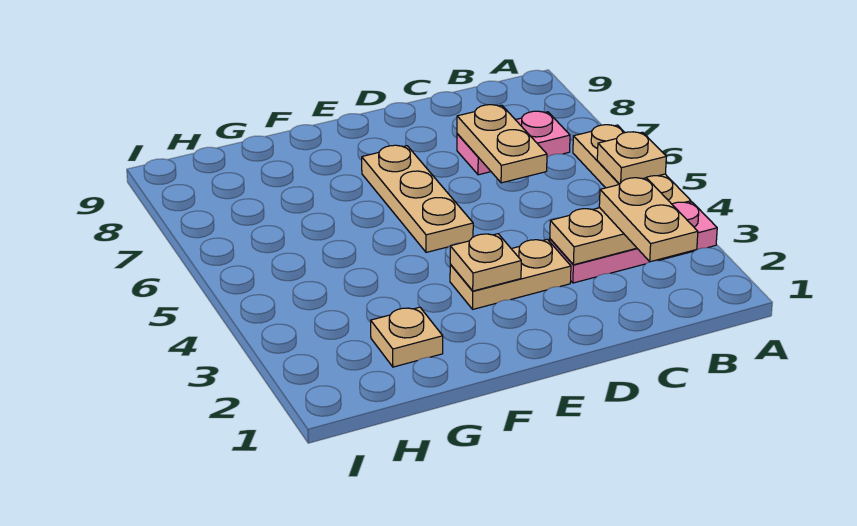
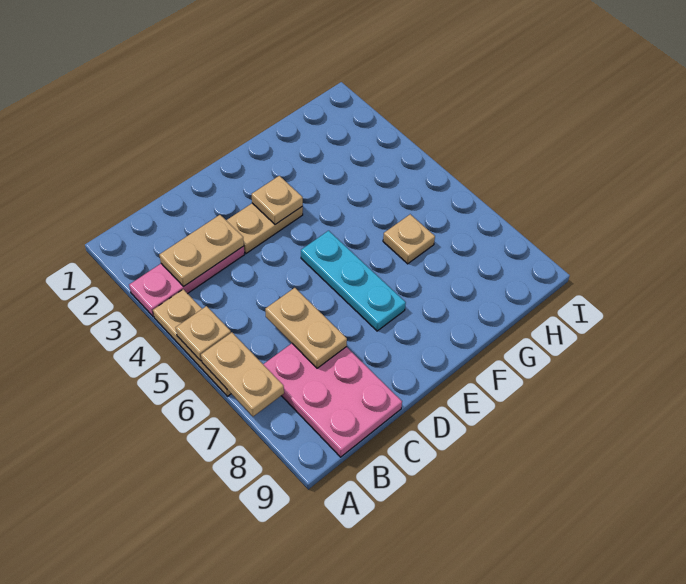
tan plate B2:B3 level 3 -> tan plate A6:A7 level 2
pink plate B7:C7 level 1 -> pink plate B7:C9 level 1
tan plate E5:E7 level 1 -> cyan plate E5:E7 level 1
tan plate G2 level 1 -> tan plate G6 level 1

